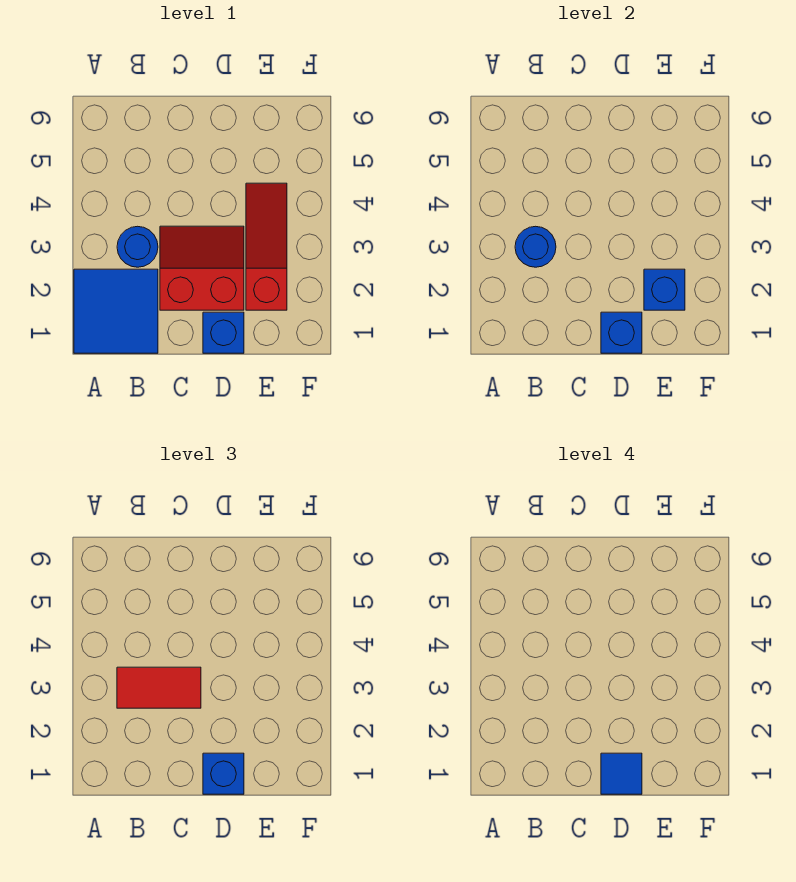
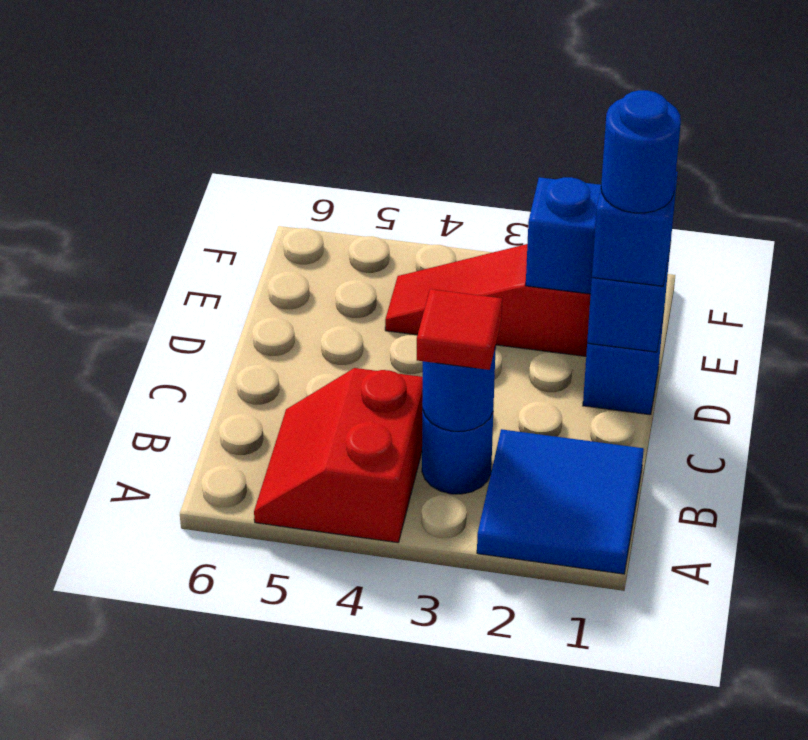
red tile B3:C3 level 3 -> red tile B3 level 3
red slope C2:D3 level 1 top 2 -> red slope A4:B5 level 1 top 4
blue tile D1 level 4 -> blue round brick D1 level 4

